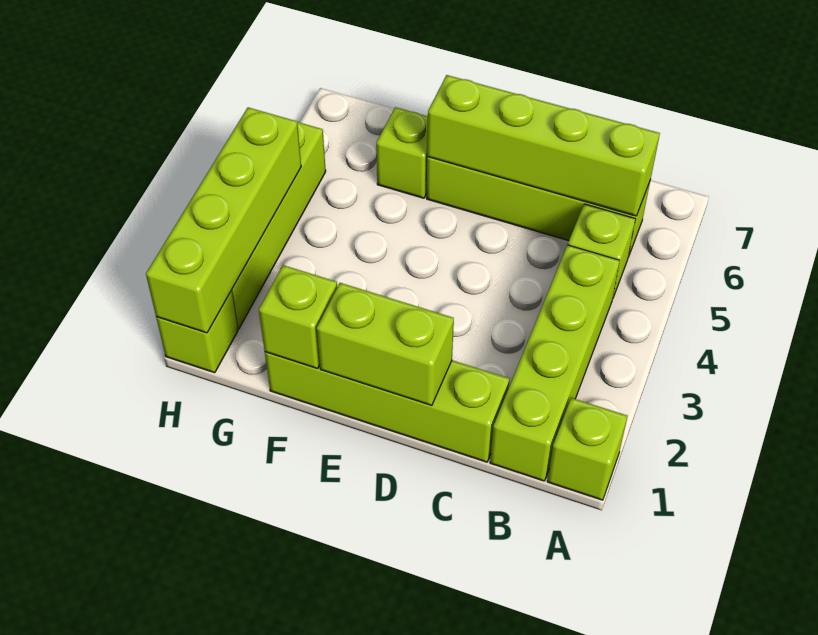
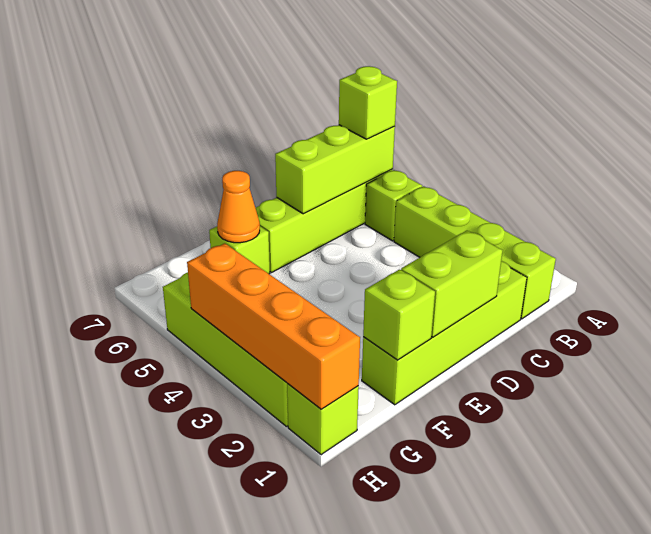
lime brick A1 level 1 -> lime brick B6 level 3
lime brick B6:E6 level 2 -> lime brick B6:D6 level 2
none -> orange cone F6 level 2
lime brick H1:H4 level 2 -> orange brick H1:H4 level 2

